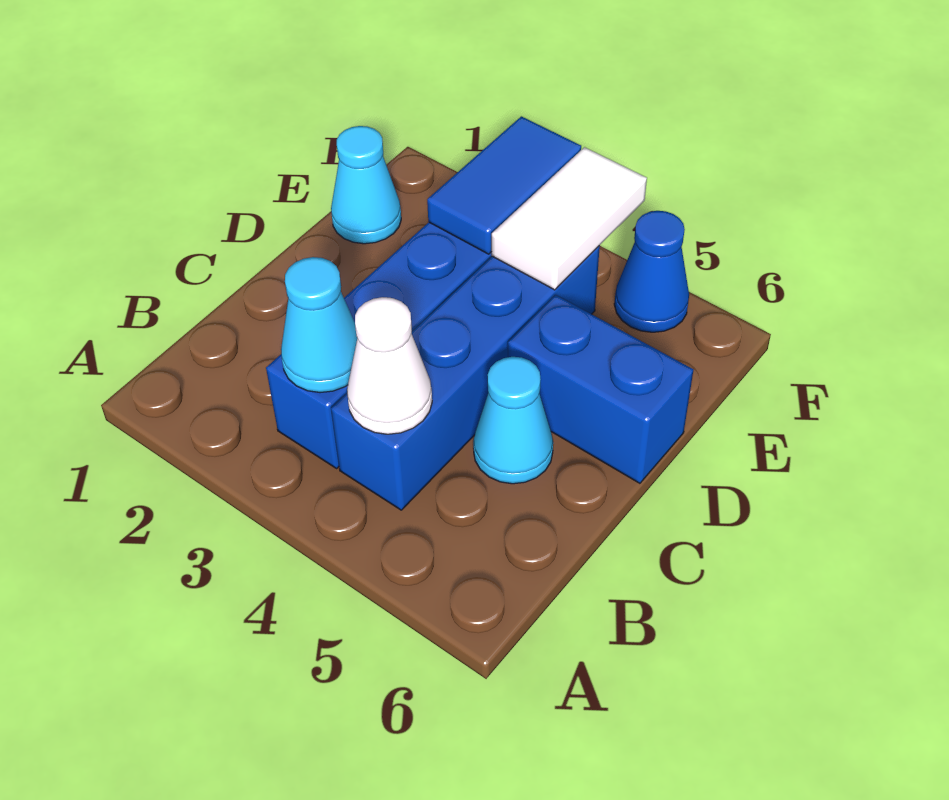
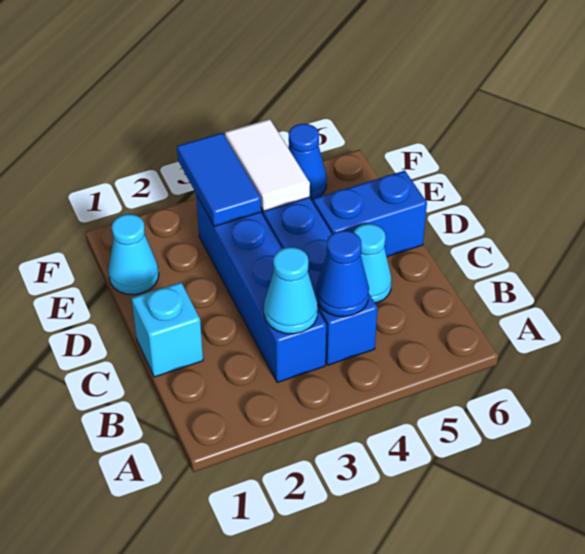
white cone B4 level 2 -> blue cone B4 level 2
none -> cyan brick C1 level 1

